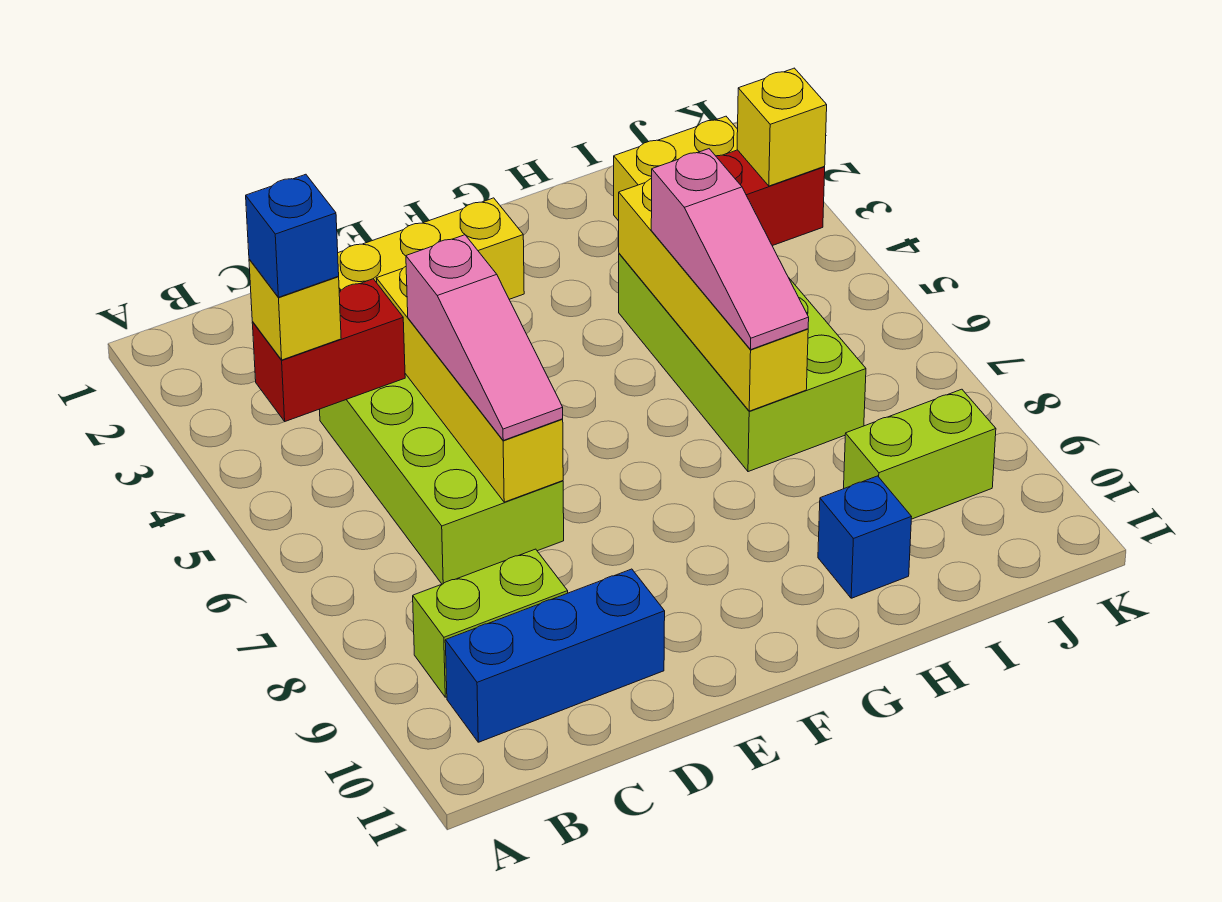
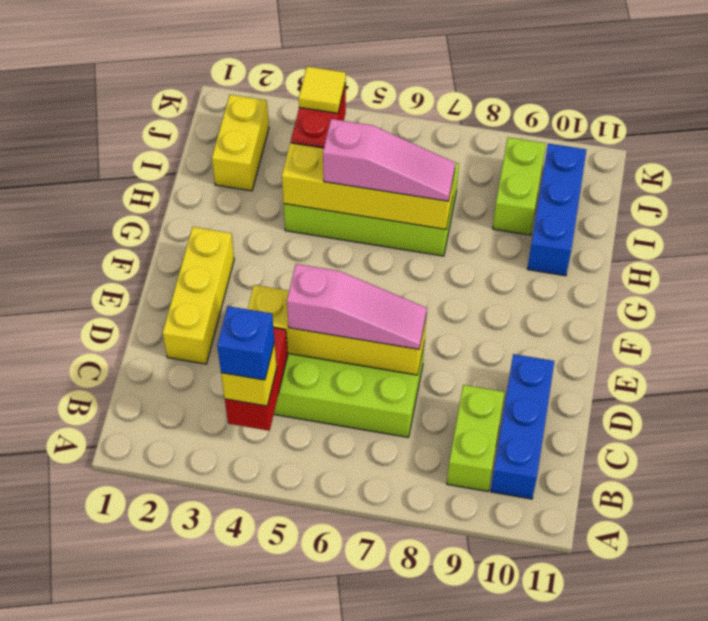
blue brick H10 level 1 -> blue brick H10:J10 level 1
yellow brick J4 level 3 -> yellow tile J4 level 3

